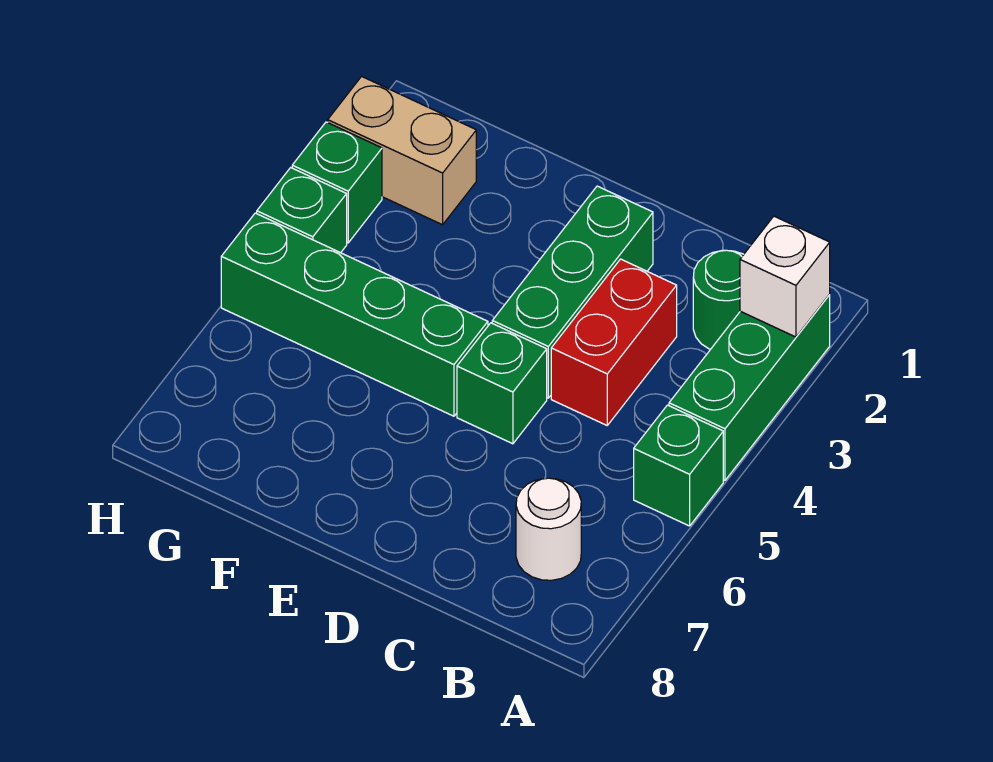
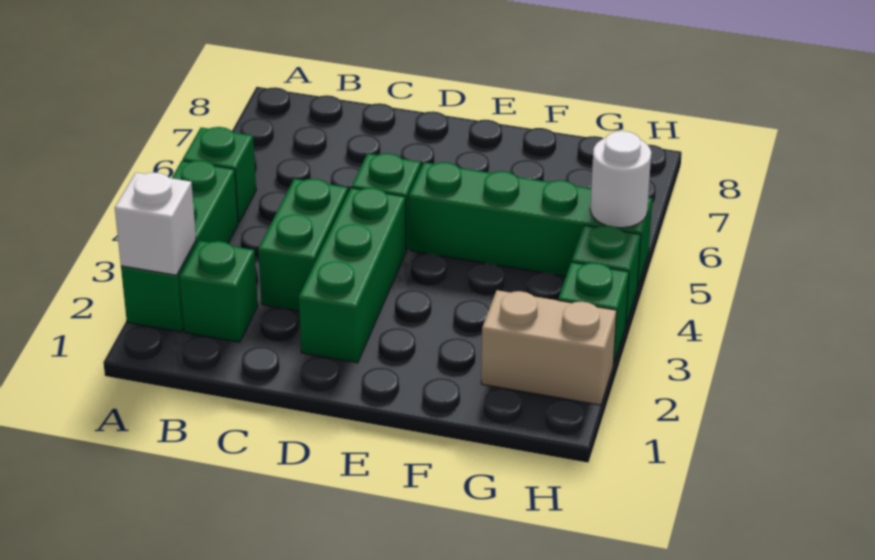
green round brick B2 level 1 -> green brick B2 level 1
white round brick B7 level 1 -> white round brick H5 level 2
red brick C3:C4 level 1 -> green brick C3:C4 level 1

